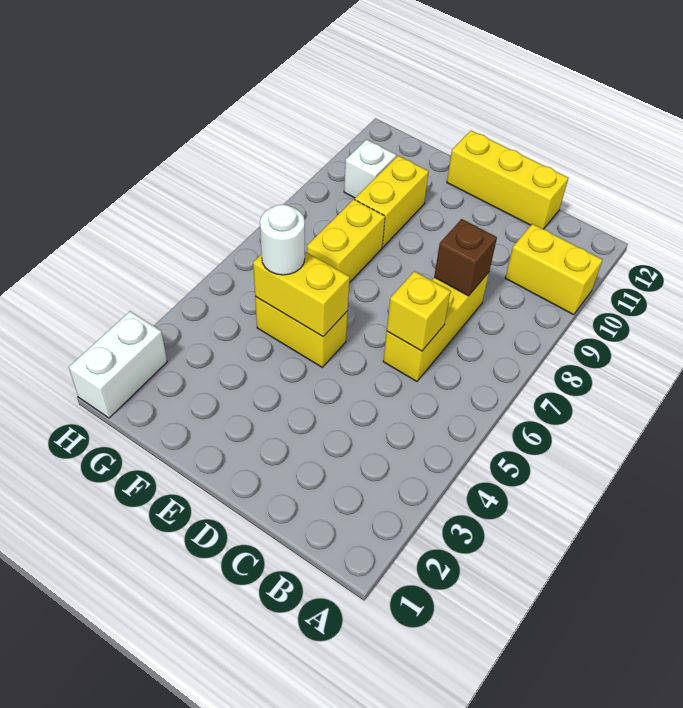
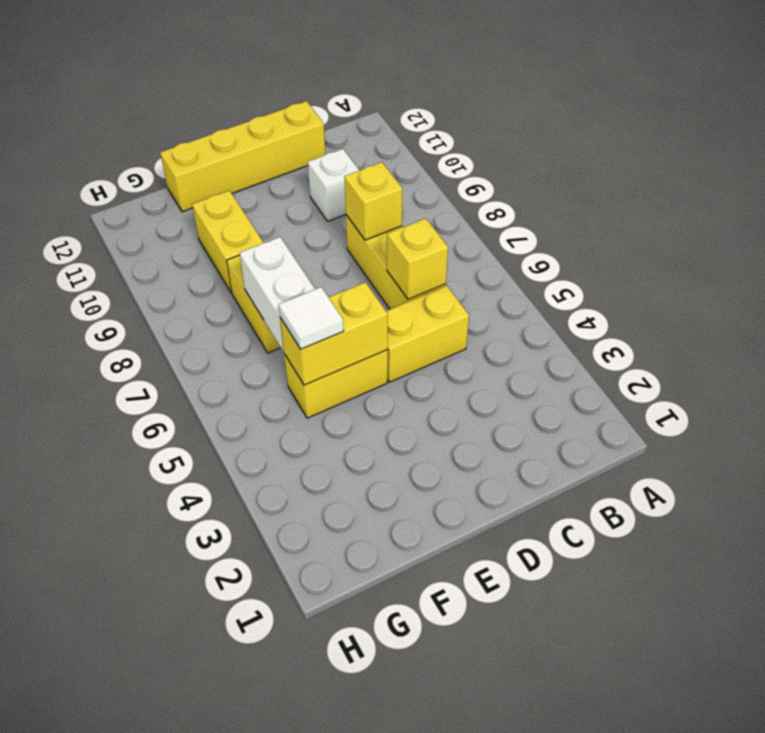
yellow brick A10:B10 level 1 -> yellow brick C5:D5 level 1
brown brick C8 level 2 -> yellow brick C8 level 2
yellow brick C12:E12 level 1 -> yellow brick C12:F12 level 1
white round brick F5 level 3 -> white tile F5 level 3
white brick G10 level 1 -> white brick C10 level 1
white brick H1:H2 level 1 -> white brick F6:F7 level 2

